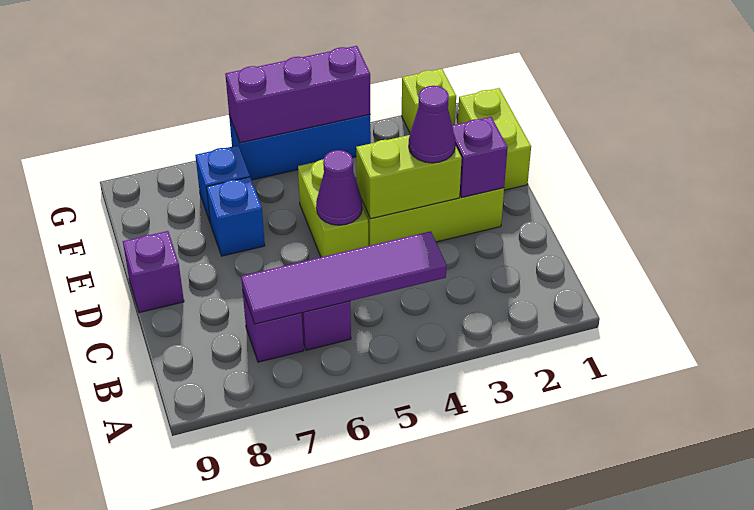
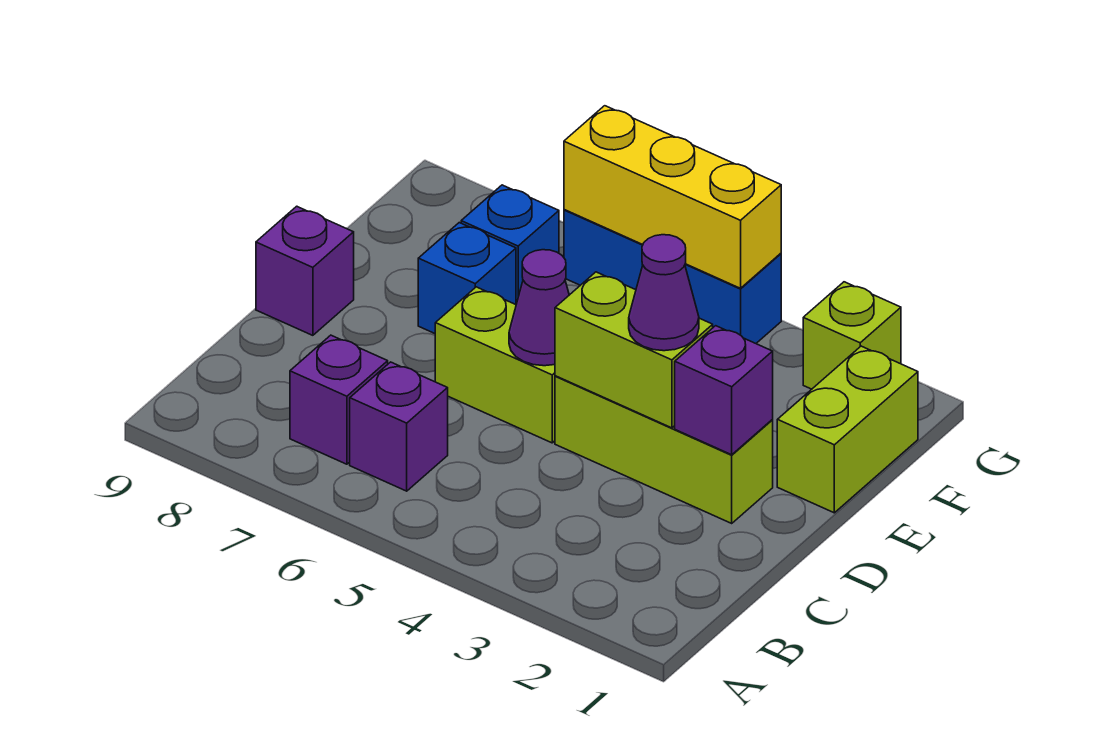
purple tile B4:B7 level 2 -> none
lime brick D5:E5 level 1 -> lime brick D5:D6 level 1
purple brick G4:G6 level 2 -> yellow brick G4:G6 level 2

